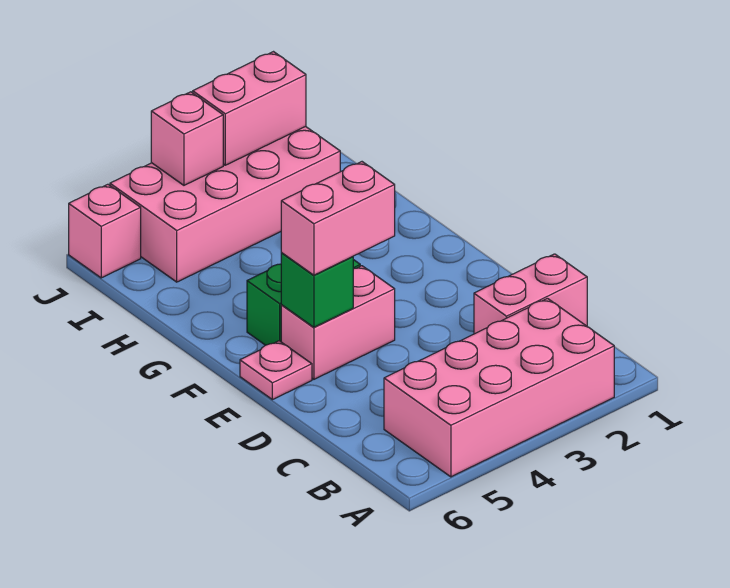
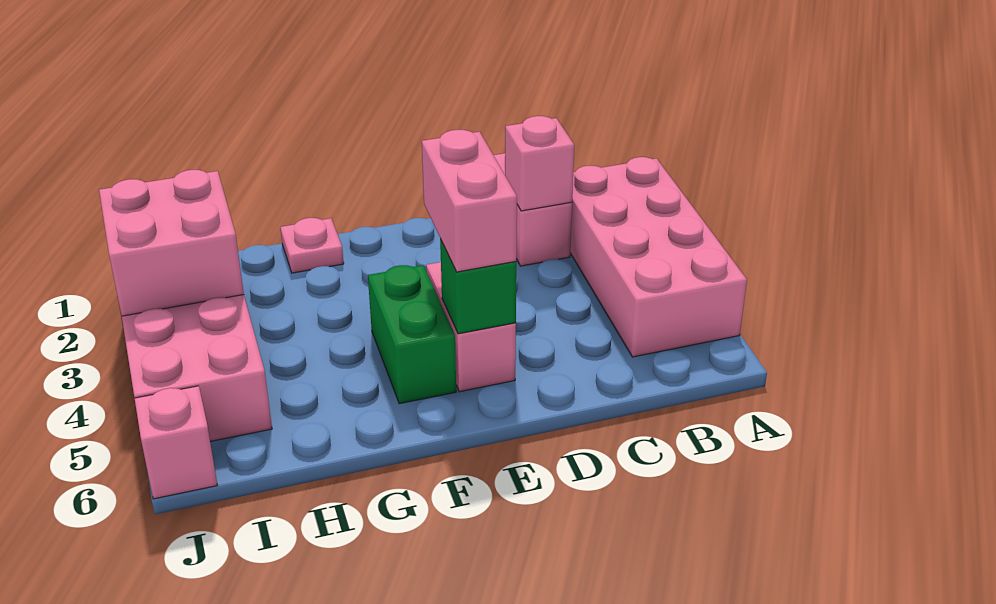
pink plate E6 level 1 -> pink plate G1 level 1
pink brick J2:J3 level 2 -> pink brick I2:J3 level 2
pink brick J4 level 2 -> pink brick C2 level 2

